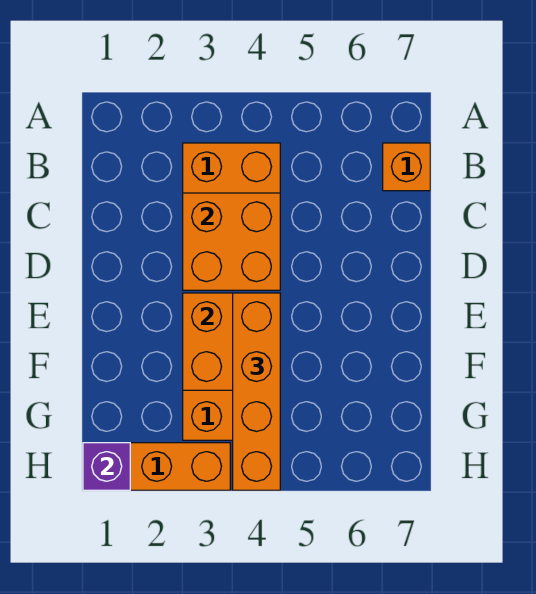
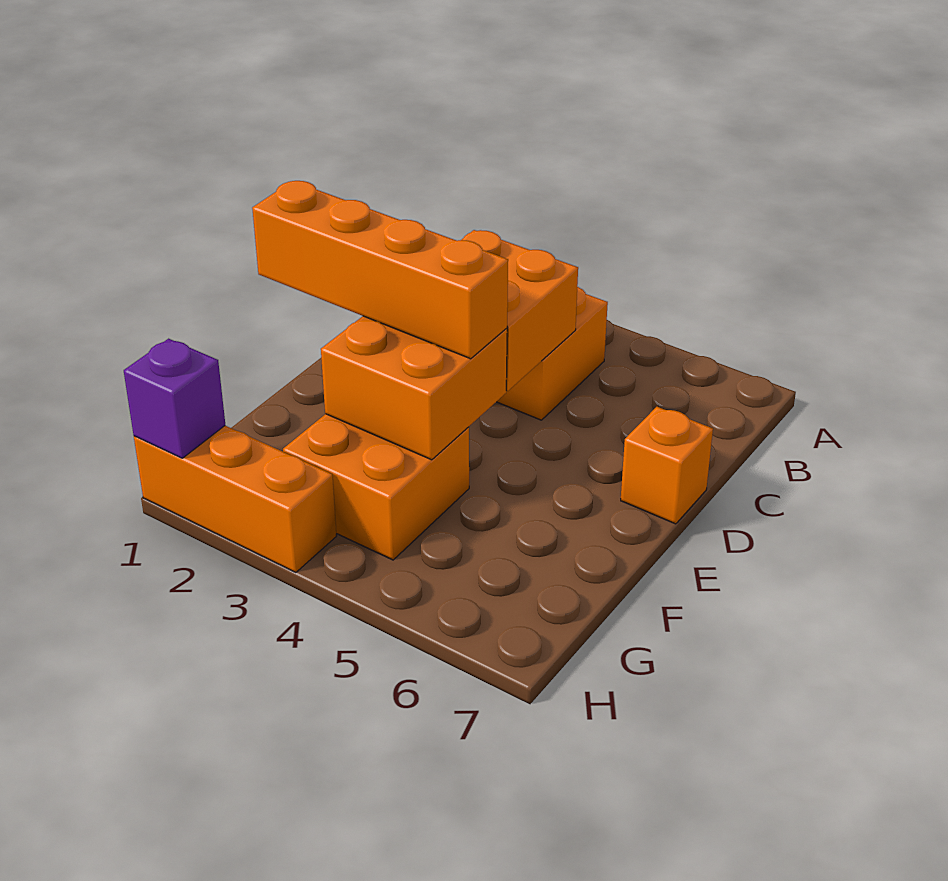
orange brick B7 level 1 -> orange brick D7 level 1
orange brick E4:H4 level 3 -> orange brick E1:E4 level 3

